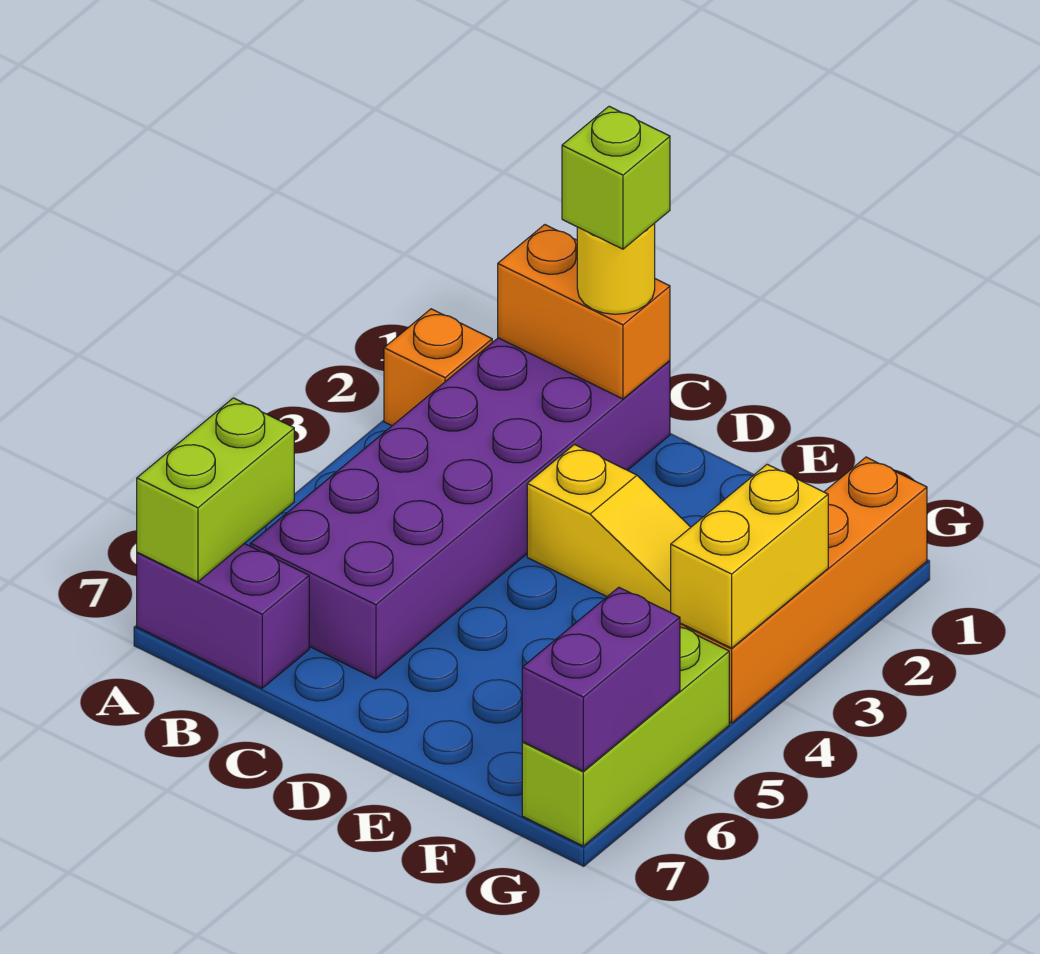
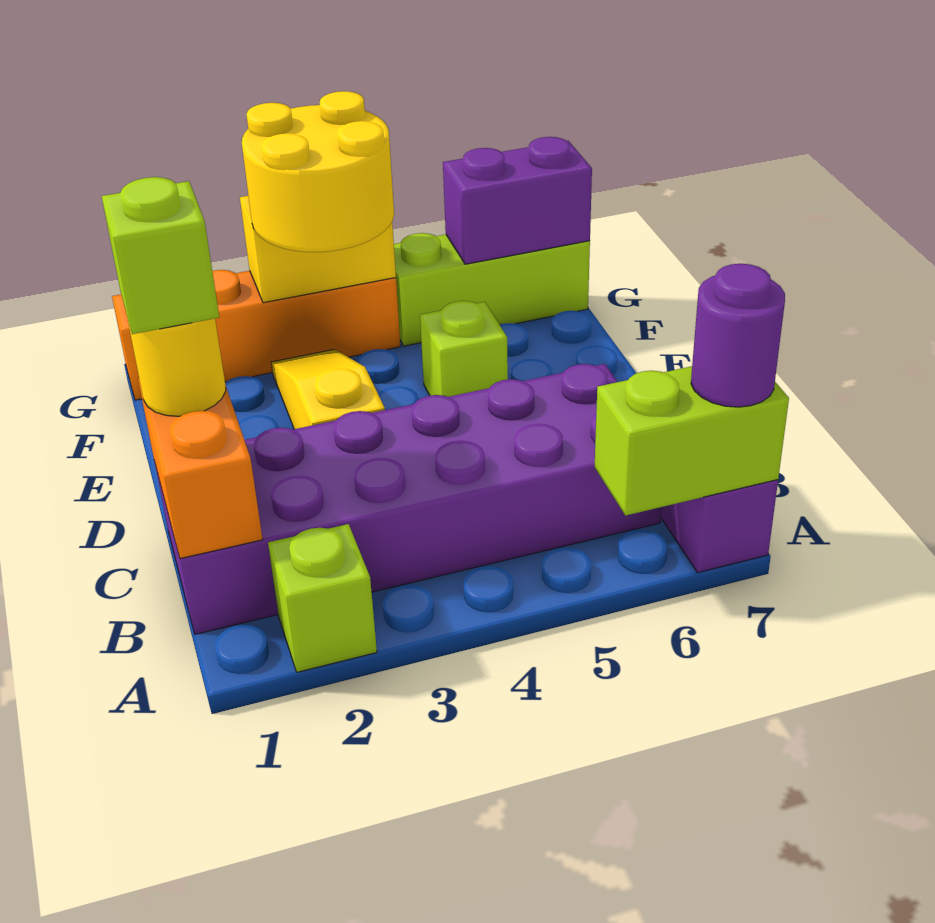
orange brick A2 level 1 -> lime brick A2 level 1
none -> purple round brick A7 level 3
none -> lime brick E5 level 1
none -> yellow round brick F3:G4 level 3

